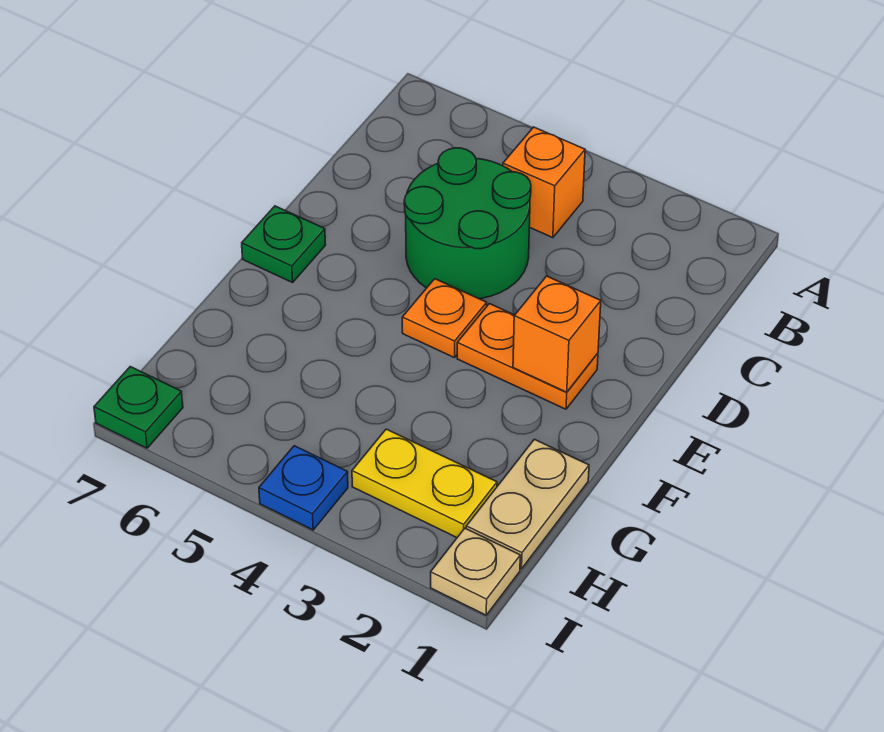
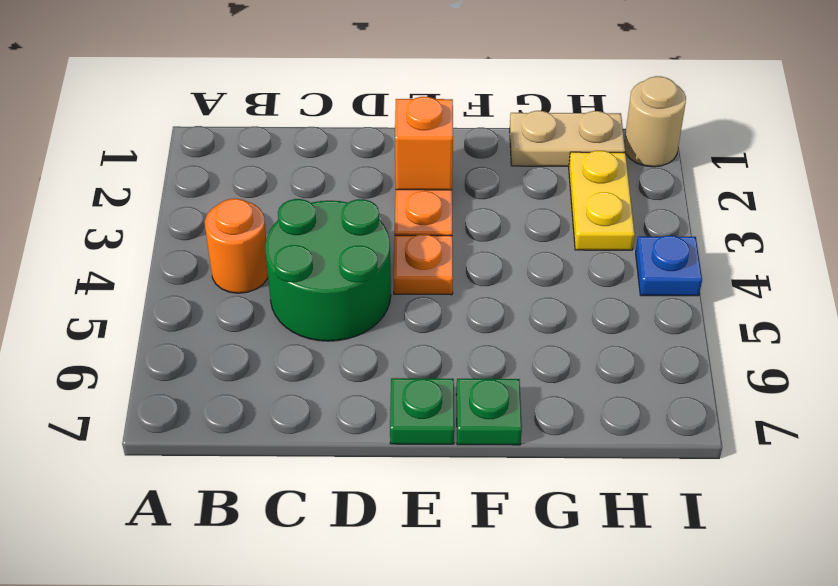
orange brick B4 level 1 -> orange round brick B4 level 1
tan plate I1 level 1 -> tan round brick I1 level 1
green plate I7 level 1 -> green plate F7 level 1

